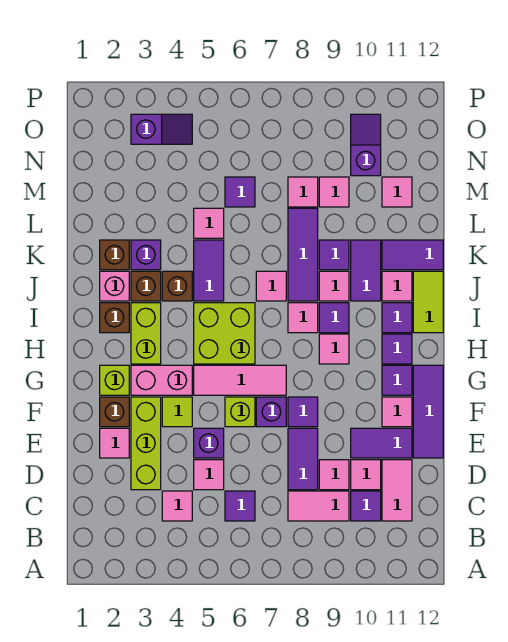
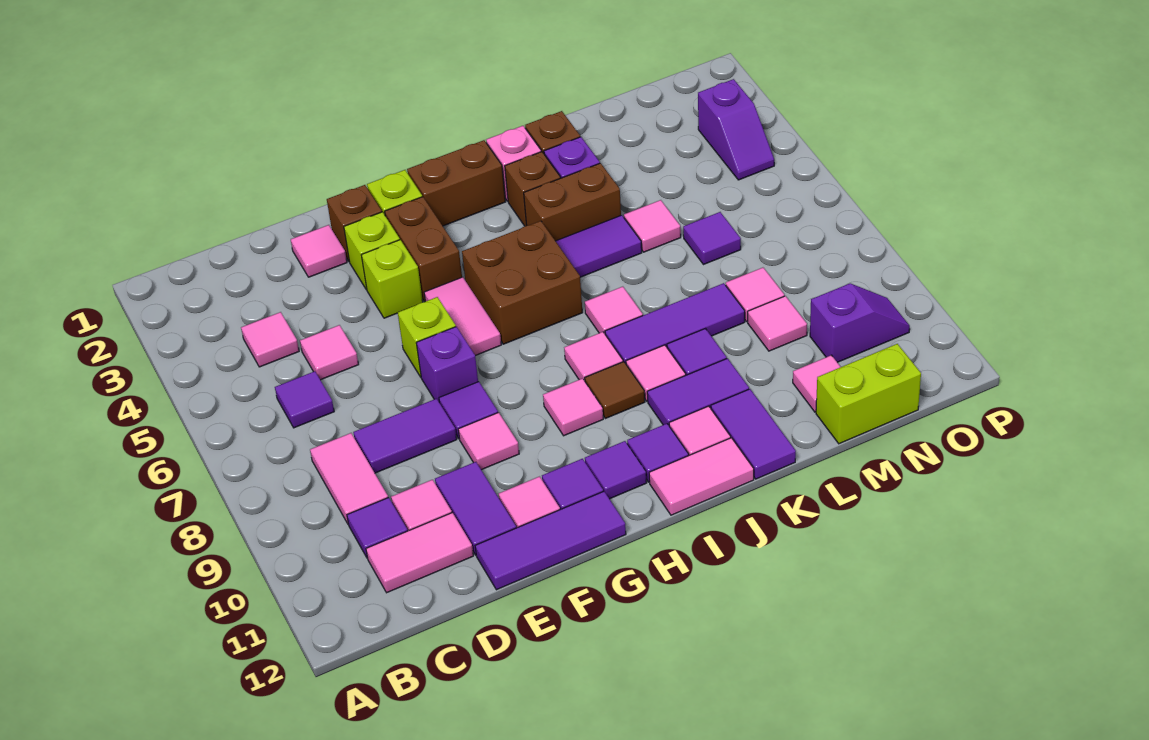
lime brick D3:F3 level 1 -> lime brick F3 level 1
pink tile D9 level 1 -> pink tile F9 level 1
purple brick E5 level 1 -> none
lime tile F4 level 1 -> lime brick F4 level 1
pink brick G3:G4 level 1 -> brown brick G3:G4 level 1
pink tile G5:G7 level 1 -> pink tile G5:G6 level 1
lime brick H3:I3 level 1 -> lime brick M12:N12 level 1
lime brick H5:I6 level 1 -> brown brick H5:I6 level 1
brown brick I2 level 1 -> brown brick H2:I2 level 1
purple tile I9 level 1 -> brown tile I9 level 1
lime tile I12:J12 level 1 -> pink tile I12:J12 level 1
brown brick J4 level 1 -> brown brick J4:K4 level 1

